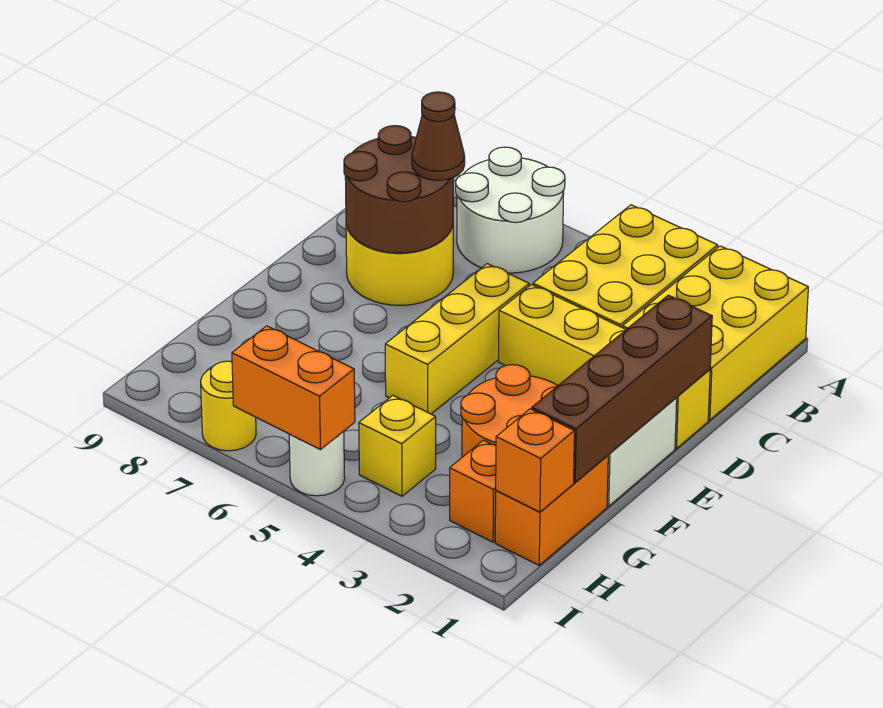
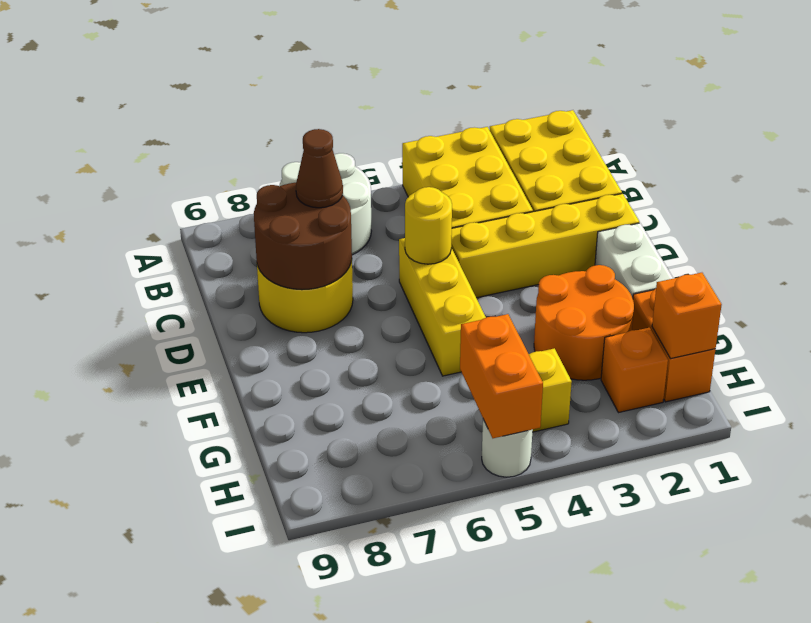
brown brick D1:G1 level 2 -> none
orange brick I5:I6 level 2 -> orange brick H5:I5 level 2
yellow round brick I7 level 1 -> yellow round brick D5 level 2

